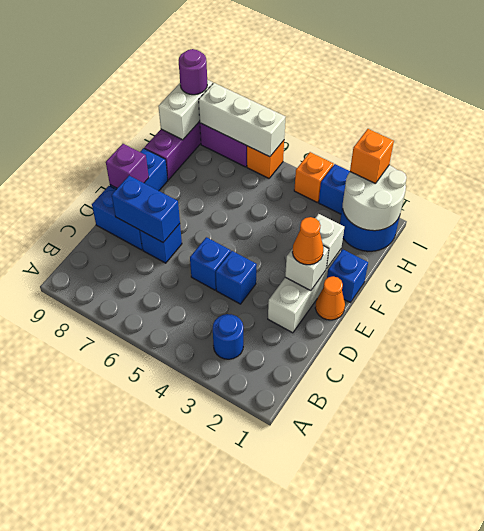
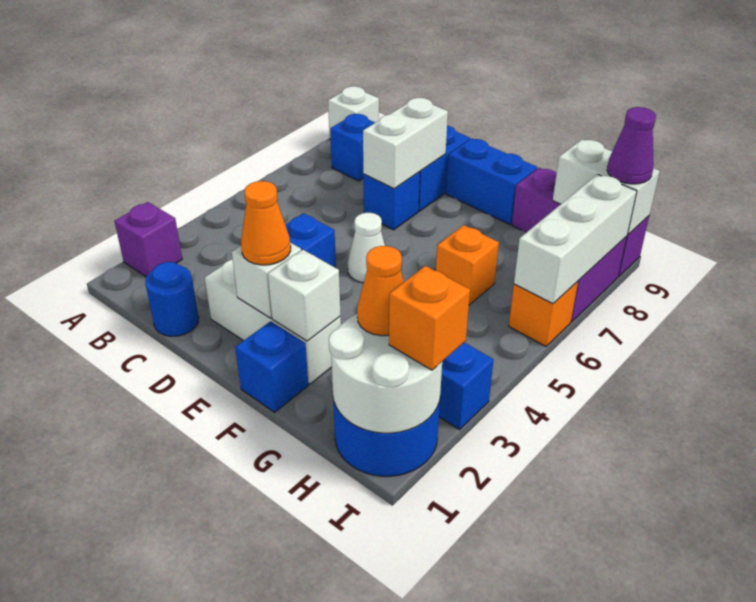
none -> white brick A9 level 1
blue round brick B3 level 1 -> blue round brick C1 level 1
blue brick D5 level 1 -> blue brick B8 level 1
blue brick D7:D8 level 2 -> white brick D7:D8 level 2
orange cone E1 level 1 -> orange cone H2 level 3
none -> white cone E5 level 1
purple brick E9 level 2 -> purple brick A2 level 1
orange brick I4 level 1 -> orange brick G6 level 1
purple round brick I9 level 3 -> purple cone I9 level 3

